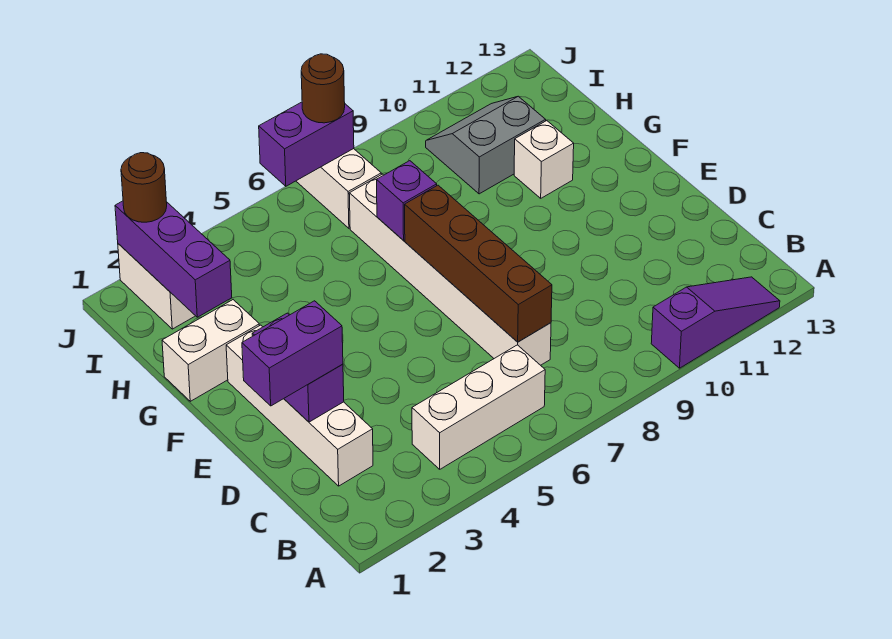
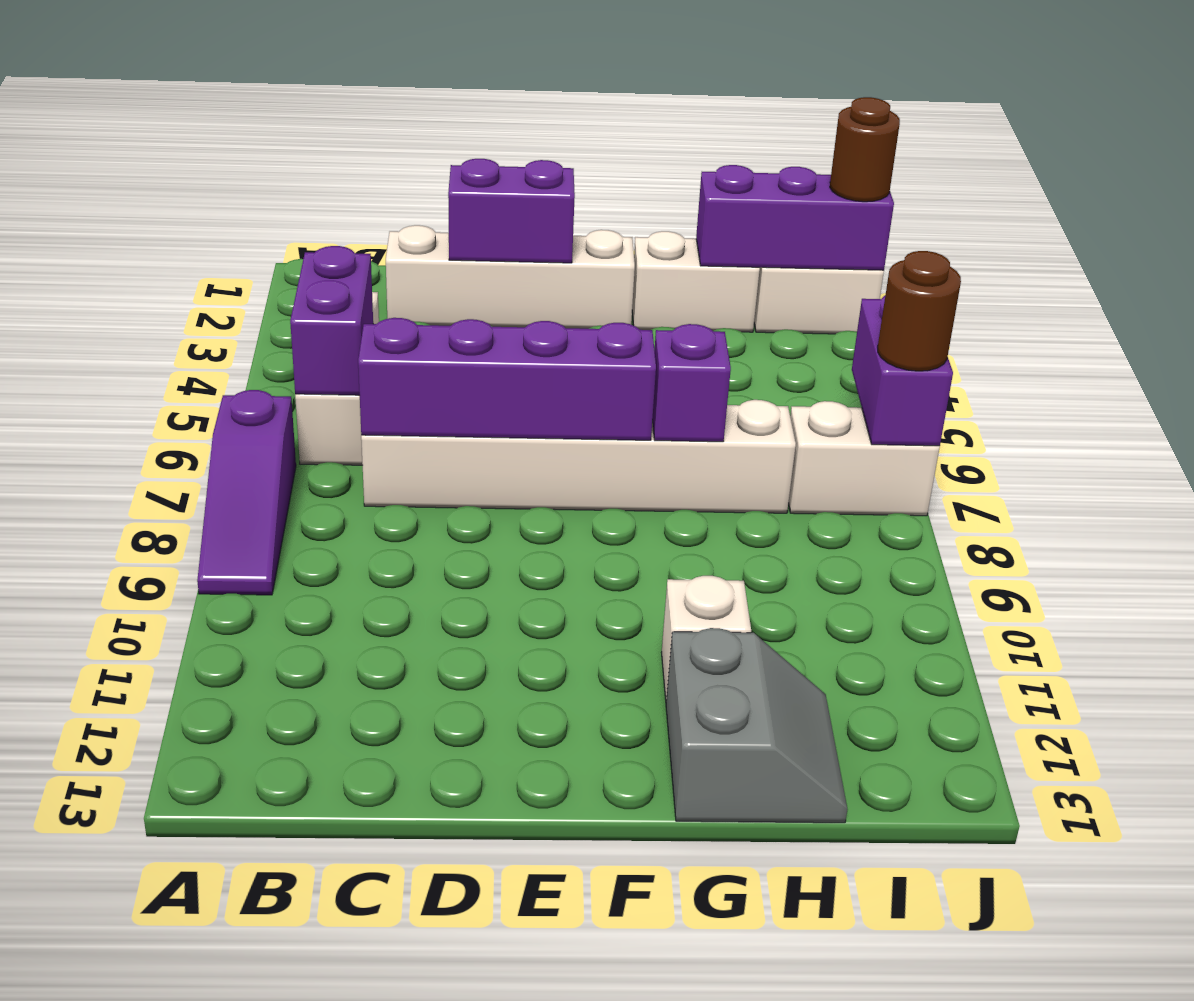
purple slope A10:A12 level 1 top 10 -> purple slope A7:A9 level 1 top 7
brown brick C7:F7 level 2 -> purple brick C7:F7 level 2
purple brick D1:D2 level 3 -> purple brick B5:B6 level 2
white brick G1:G2 level 1 -> white brick G2:H2 level 1
grey slope H10:I11 level 1 top H -> grey slope G12:H13 level 1 top G

